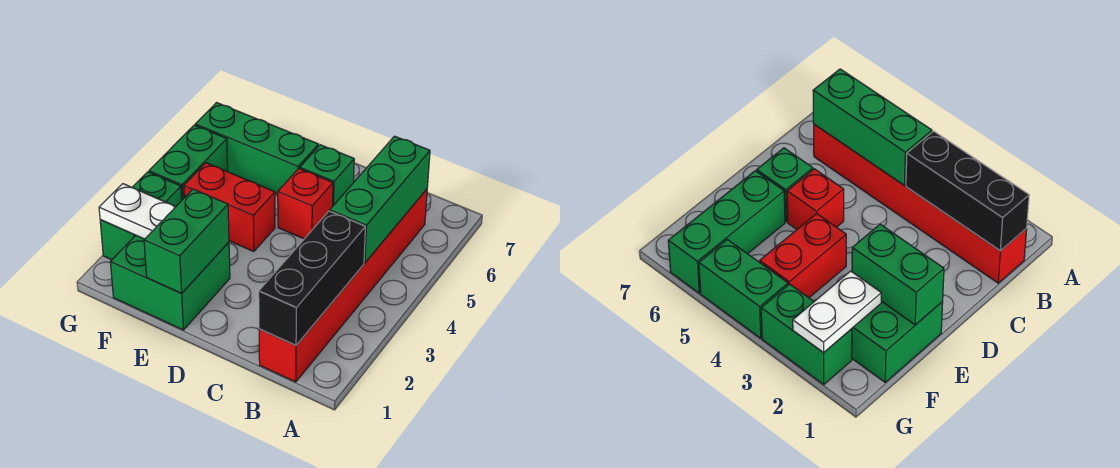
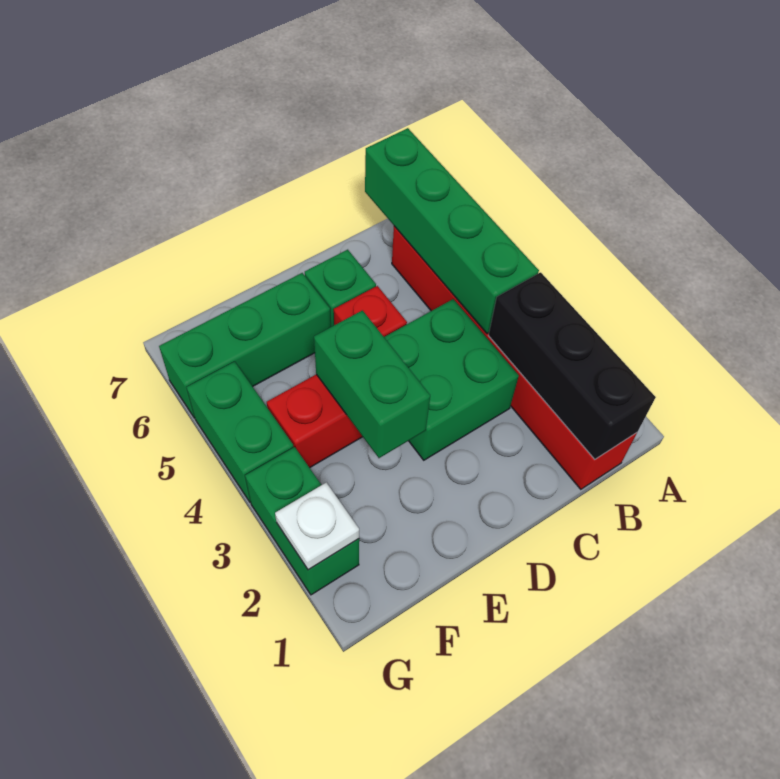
green brick B4:B6 level 2 -> green brick B4:B7 level 2
green brick E1:F2 level 1 -> green brick C3:D4 level 1
green brick E1:E2 level 2 -> green brick E3:E4 level 2
white plate F2:G2 level 2 -> white plate G2 level 2

